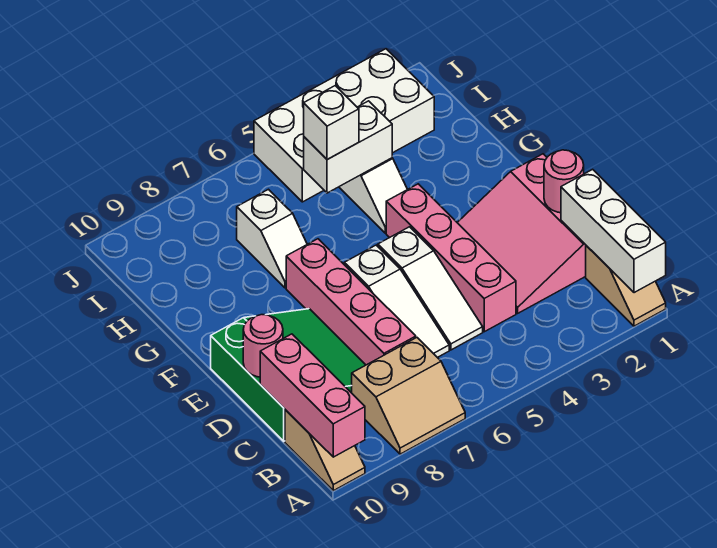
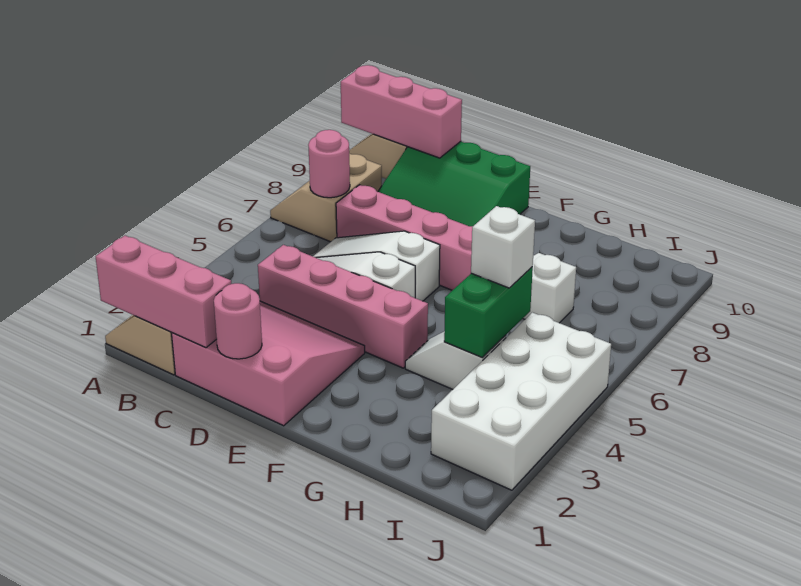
white brick A1:C1 level 2 -> pink brick A1:C1 level 2
pink round brick D10 level 2 -> pink round brick B7 level 2
white brick H4:H5 level 2 -> green brick H4:H5 level 2

